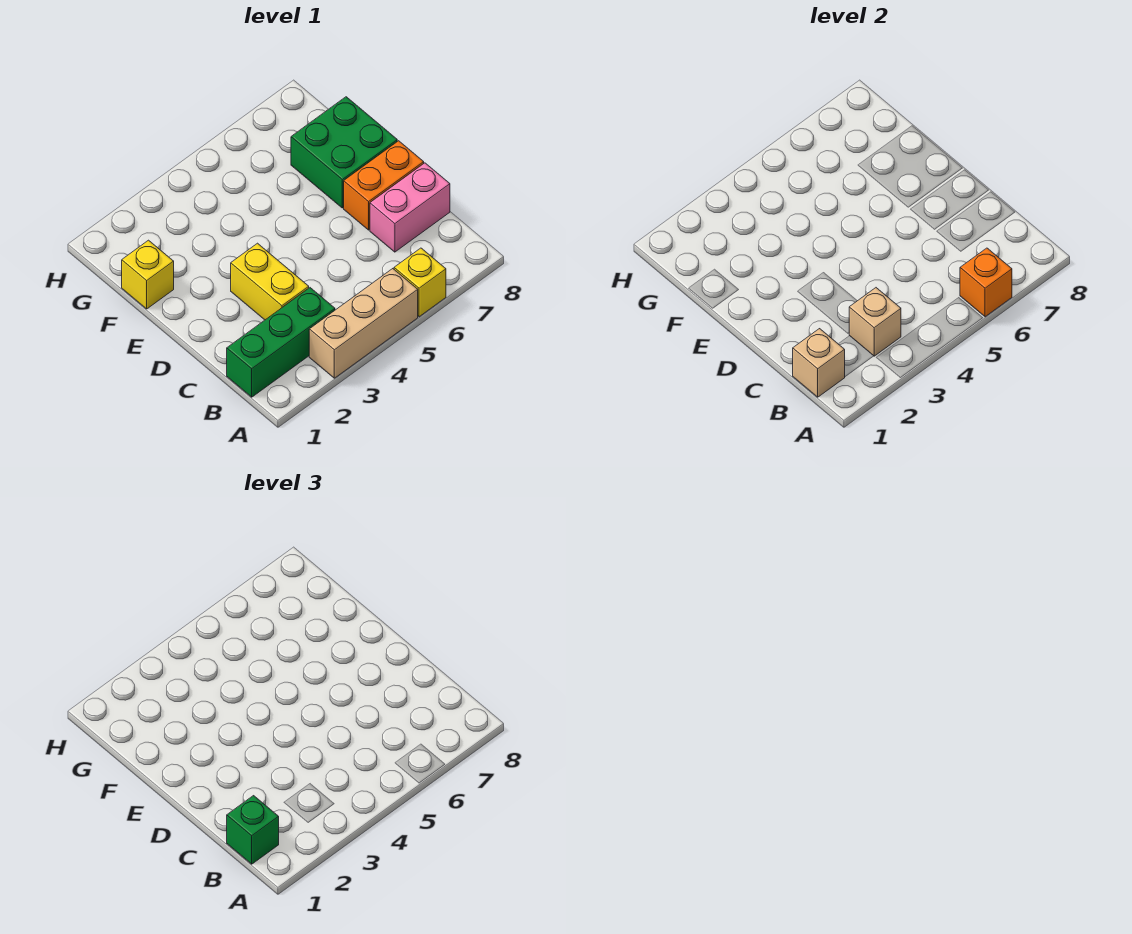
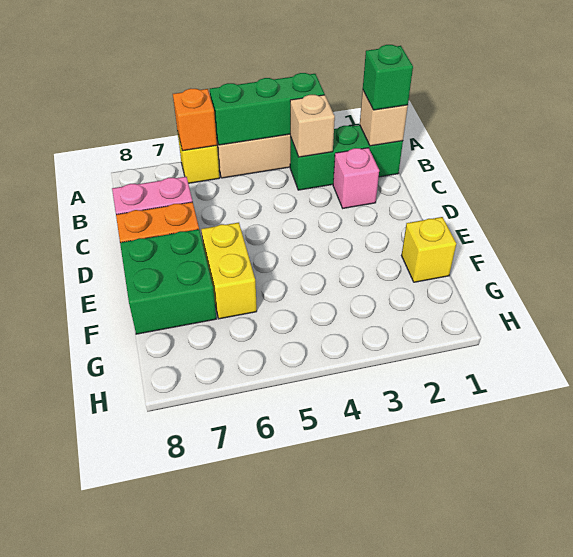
none -> green brick A3:A5 level 2
none -> pink brick C2 level 1
yellow brick C3:D3 level 1 -> yellow brick E6:F6 level 1

